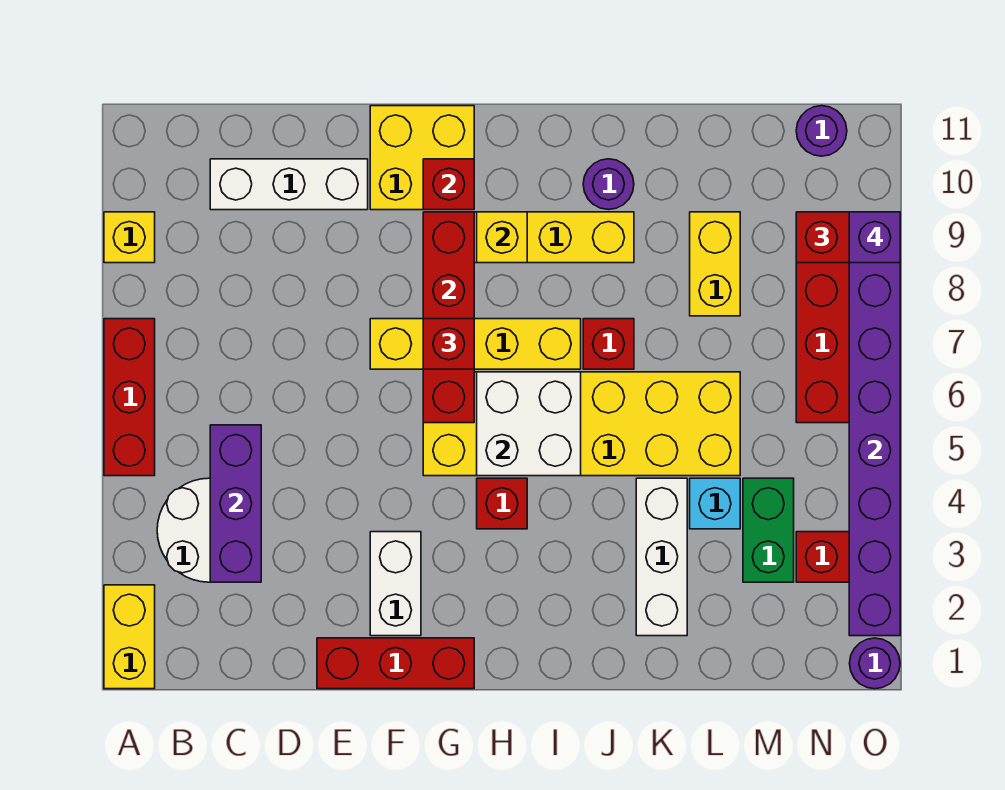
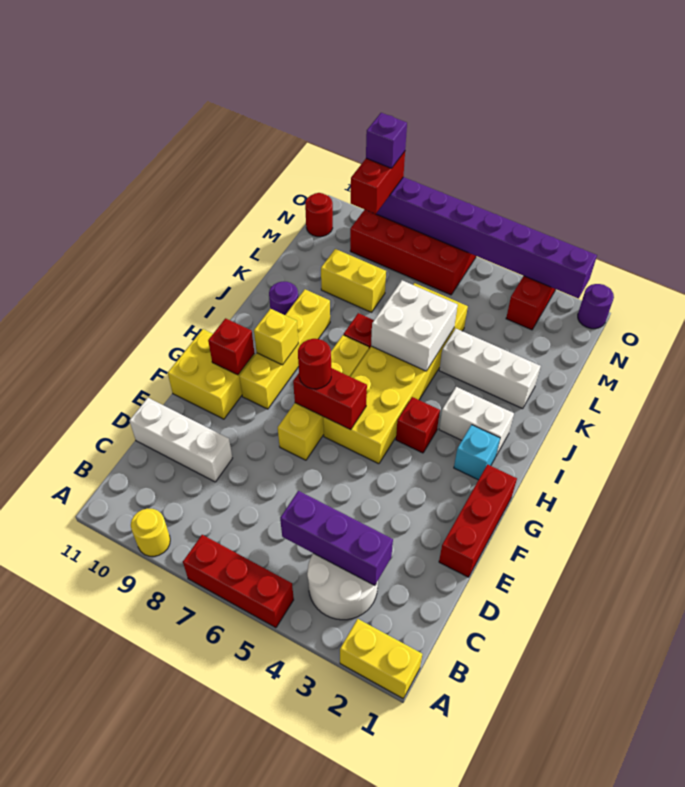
yellow brick A9 level 1 -> yellow round brick A9 level 1
white brick C10:E10 level 1 -> white brick D9:D11 level 1
white brick F2:F3 level 1 -> white brick I2:I3 level 1
red brick G6:G9 level 2 -> red brick G6:G7 level 2
red brick G7 level 3 -> red round brick G7 level 3
white brick H5:I6 level 2 -> white brick J5:K6 level 2
cyan brick L4 level 1 -> cyan brick H2 level 1
green brick M3:M4 level 1 -> none
purple round brick N11 level 1 -> red round brick N11 level 1

